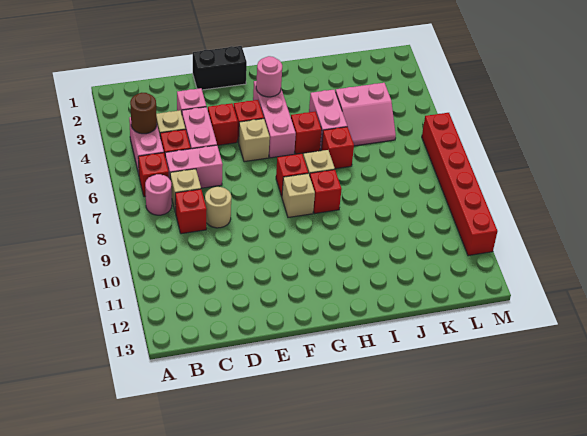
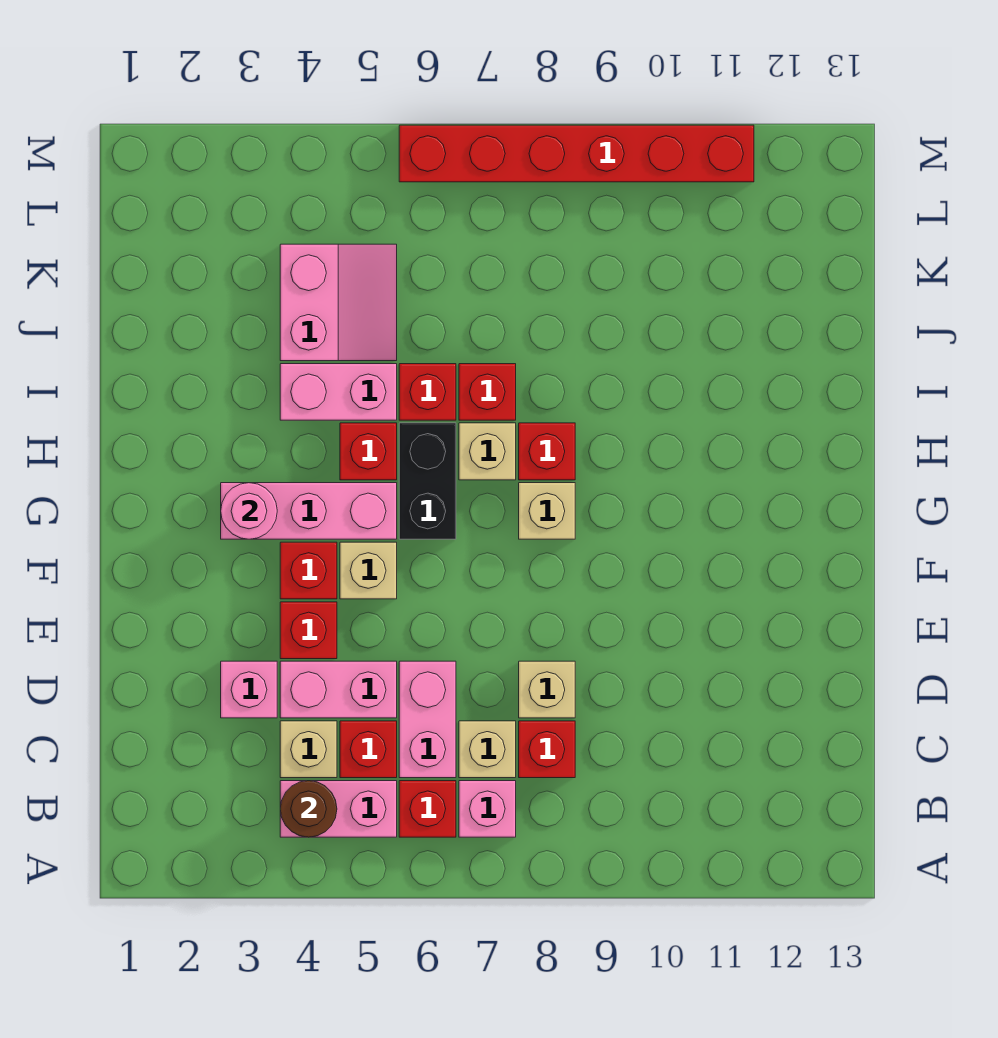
pink round brick B7 level 1 -> pink brick B7 level 1
tan round brick D8 level 1 -> tan brick D8 level 1
black brick E1:F1 level 1 -> black brick G6:H6 level 1
red brick G7 level 1 -> red brick I7 level 1

